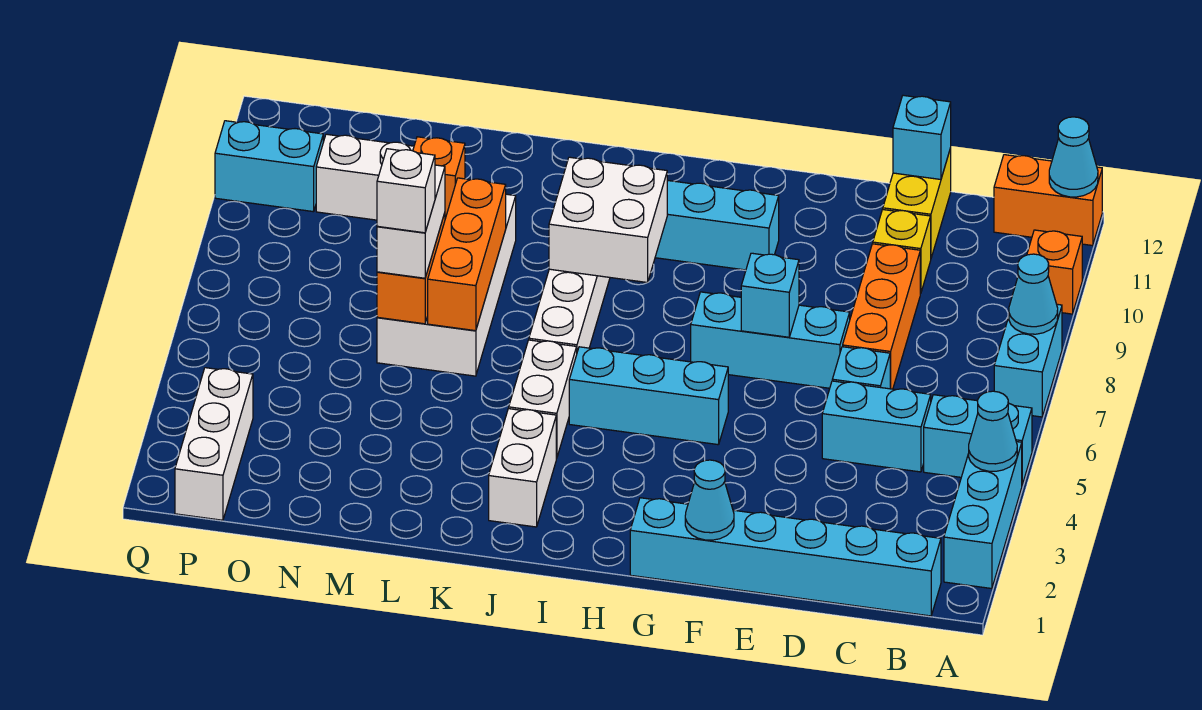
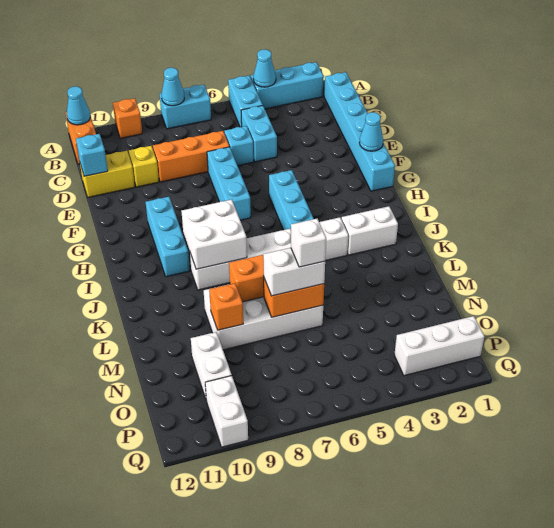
cyan brick F7 level 2 -> none
cyan brick P10:Q10 level 1 -> white brick P10:Q10 level 1

